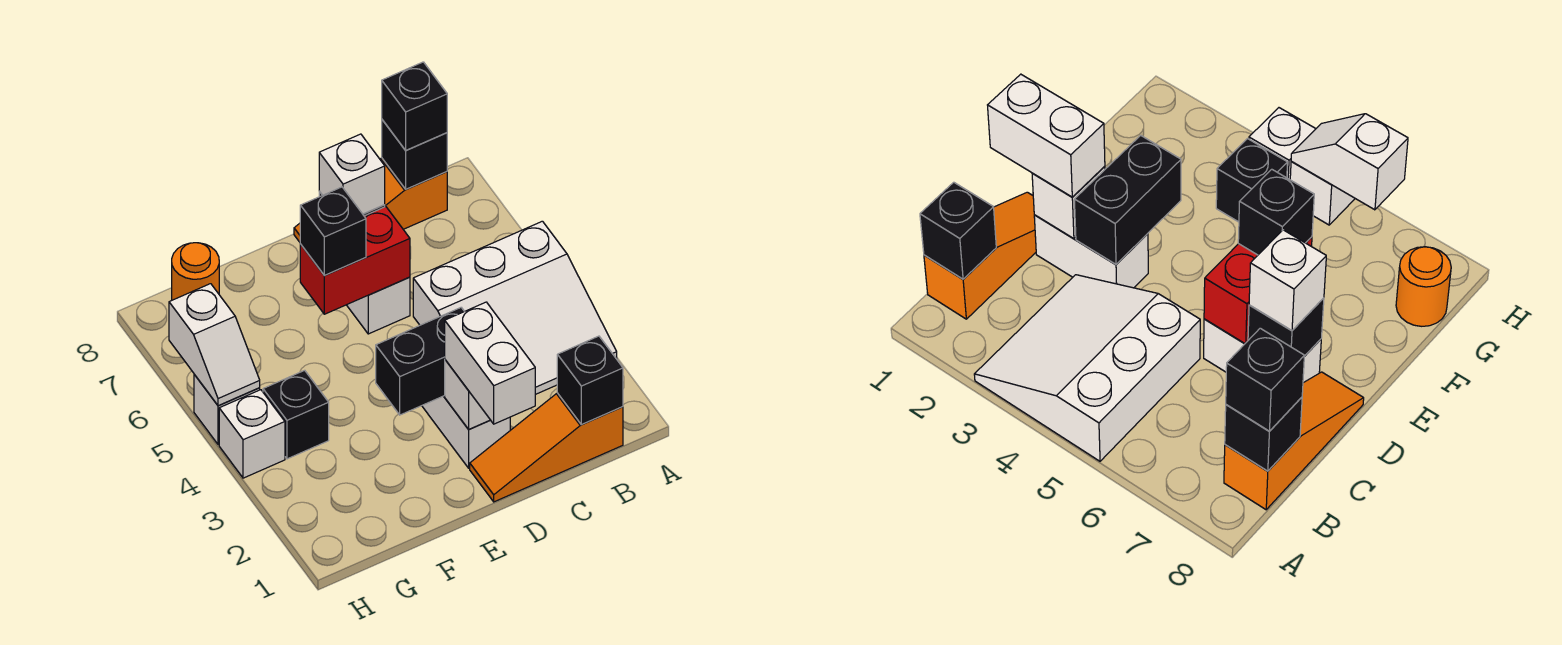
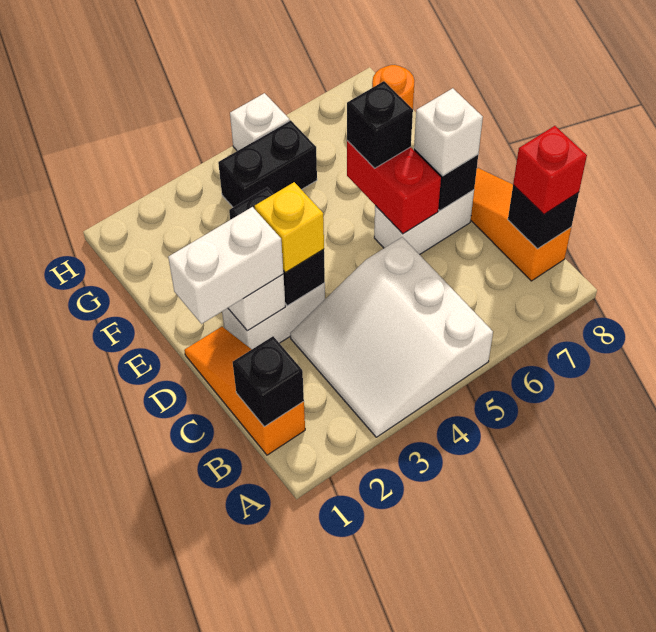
black brick B8 level 3 -> red brick B8 level 3
none -> yellow brick D3 level 3
black brick G4 level 1 -> black brick G4:G5 level 1
white brick H4 level 1 -> none
white slope H5:H6 level 2 top 6 -> none

